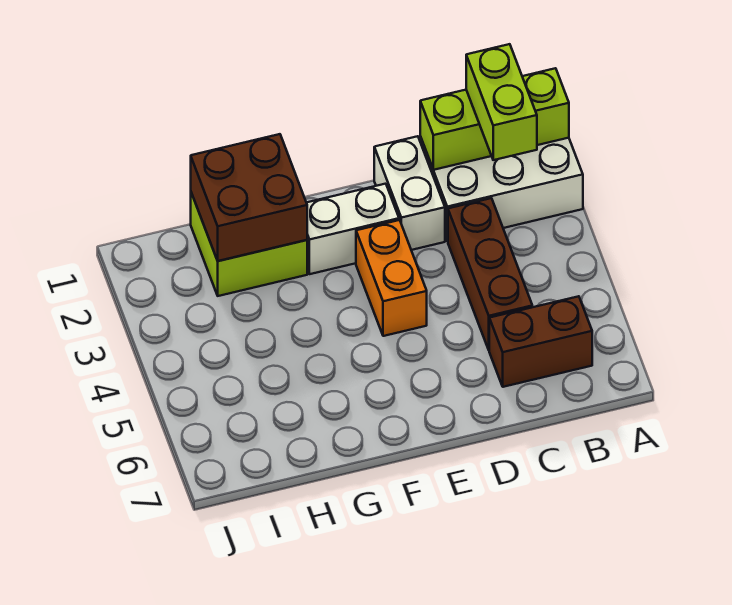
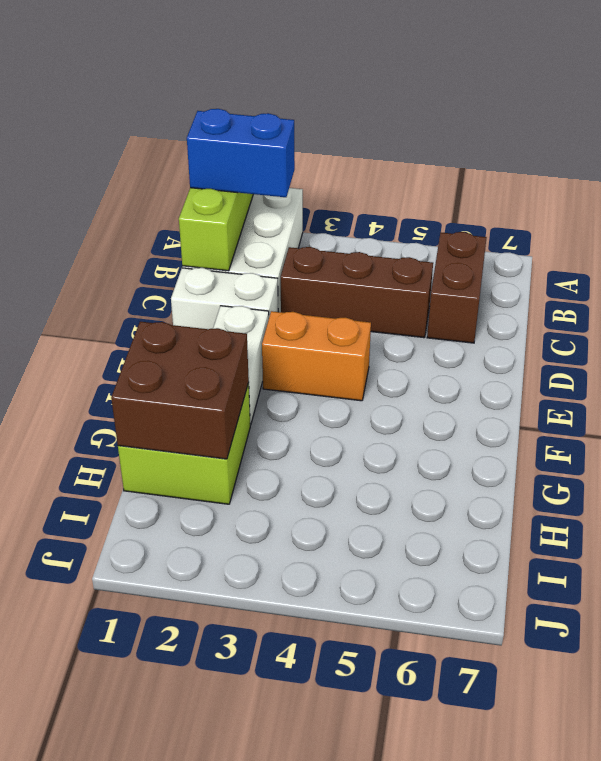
lime brick B1:B2 level 3 -> blue brick B1:B2 level 3

